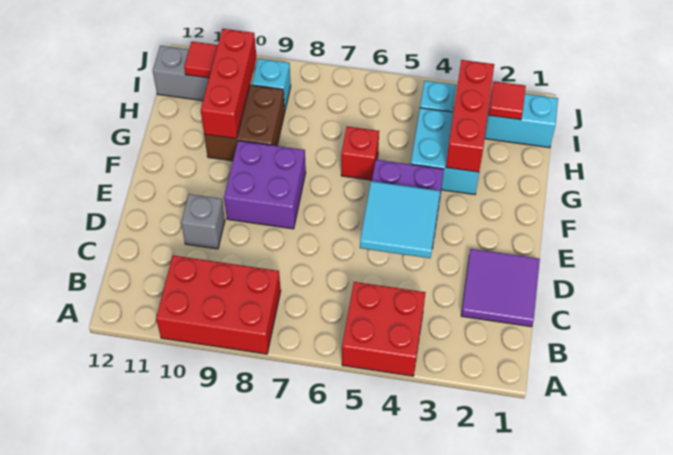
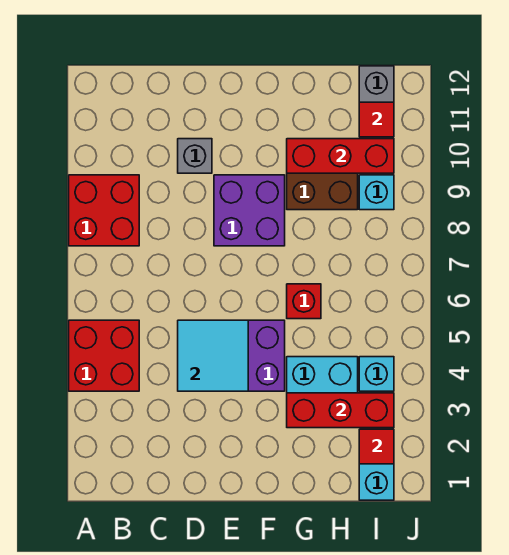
red brick A8:B10 level 1 -> red brick A8:B9 level 1
purple tile C1:D2 level 1 -> none

